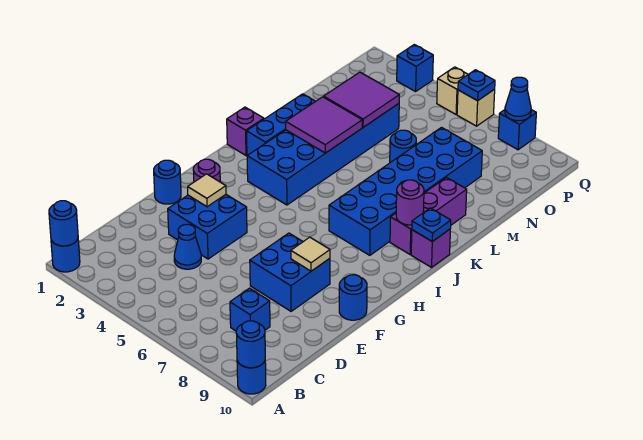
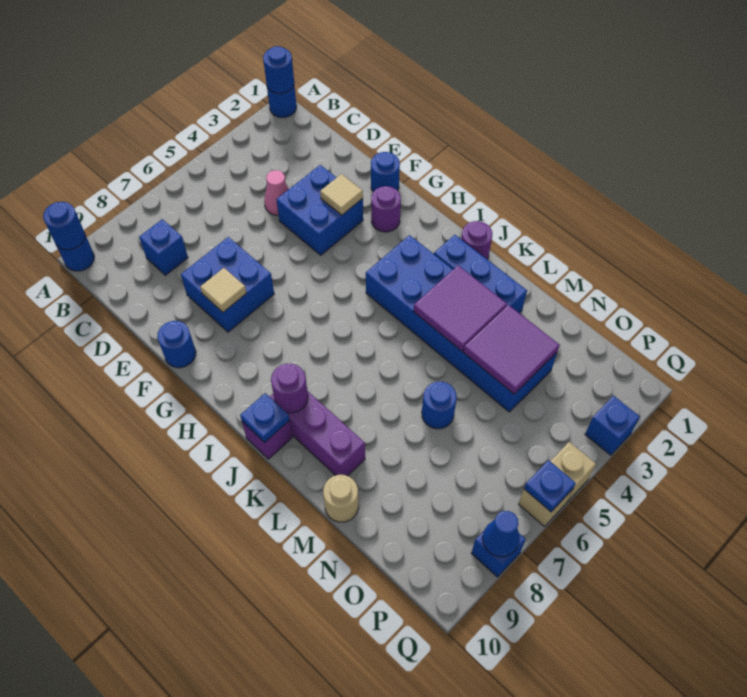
blue cone D4 level 1 -> pink cone D4 level 1
blue brick I7:N8 level 1 -> none
purple brick J1 level 1 -> purple round brick J1 level 1
none -> tan round brick M10 level 1

